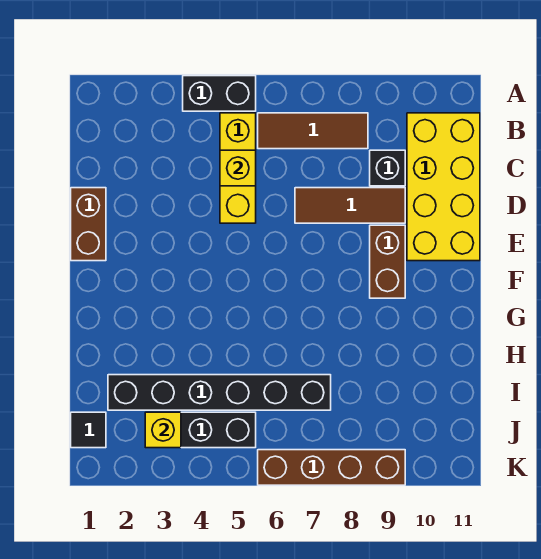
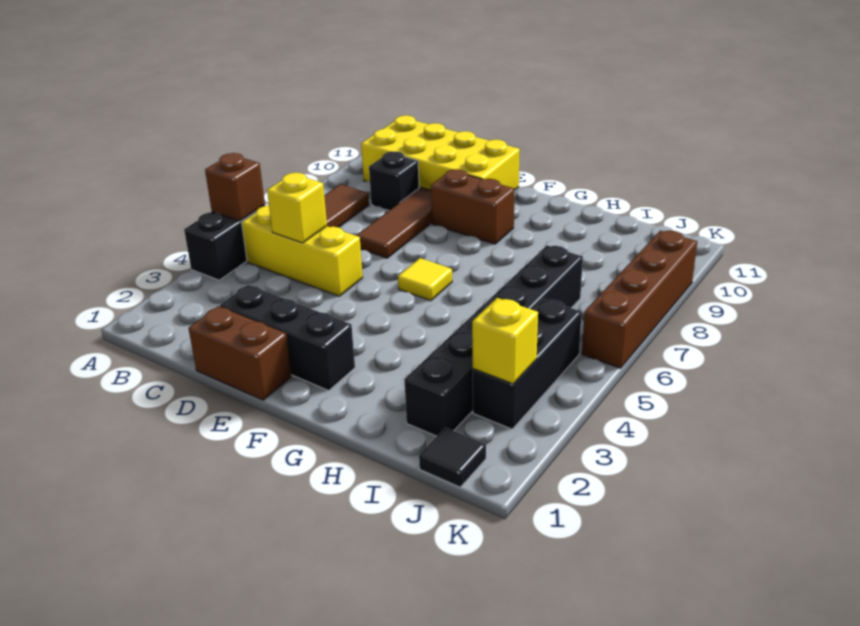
none -> brown brick A5 level 2
none -> black brick D2:F2 level 1
none -> yellow tile F6 level 1

